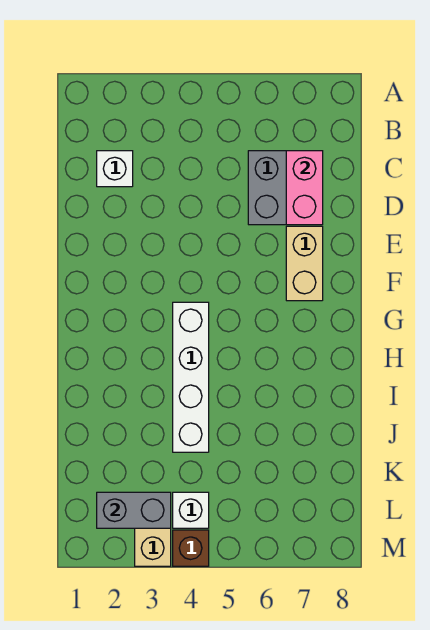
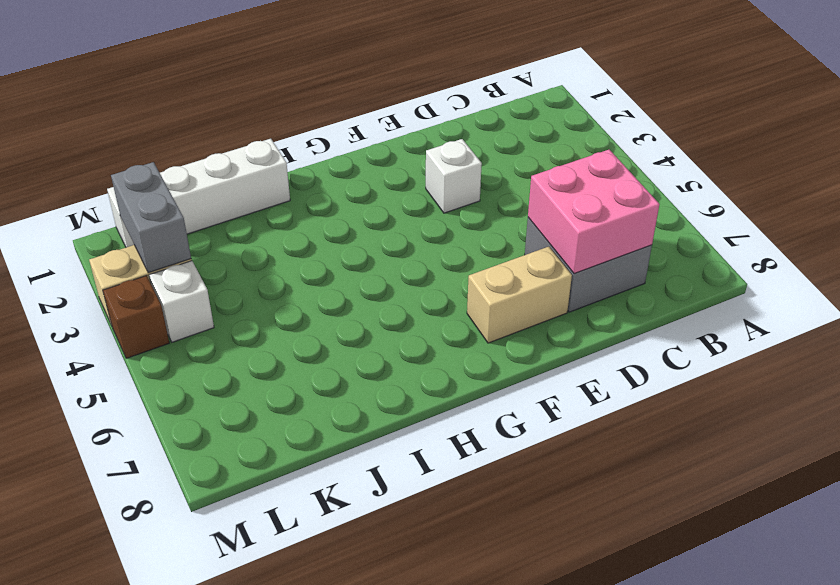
white brick C2 level 1 -> white brick E3 level 1
pink brick C7:D7 level 2 -> pink brick C6:D7 level 2
white brick G4:J4 level 1 -> white brick I1:L1 level 1

